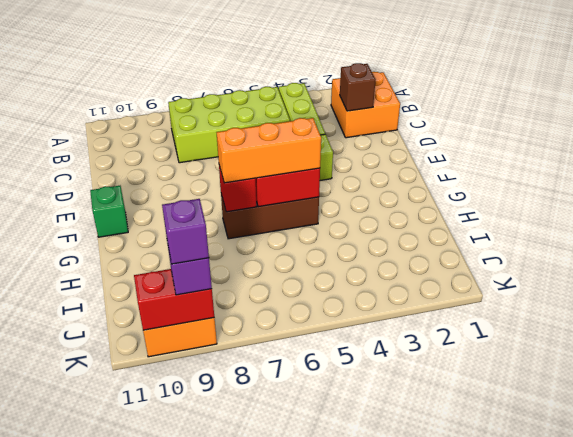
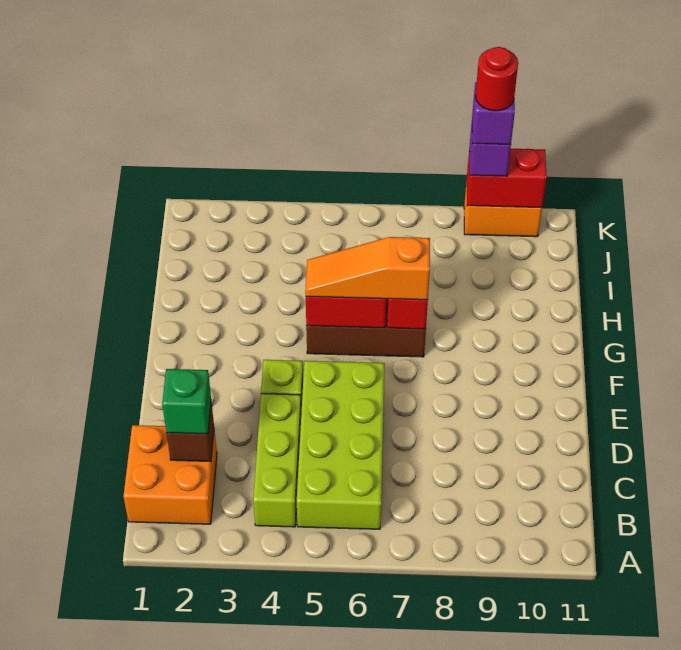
lime brick B5:C8 level 1 -> lime brick B5:E6 level 1
green brick F11 level 1 -> green brick C2 level 3
orange brick G5:G7 level 3 -> orange slope G5:G7 level 3 top 7
none -> red round brick K9 level 5

